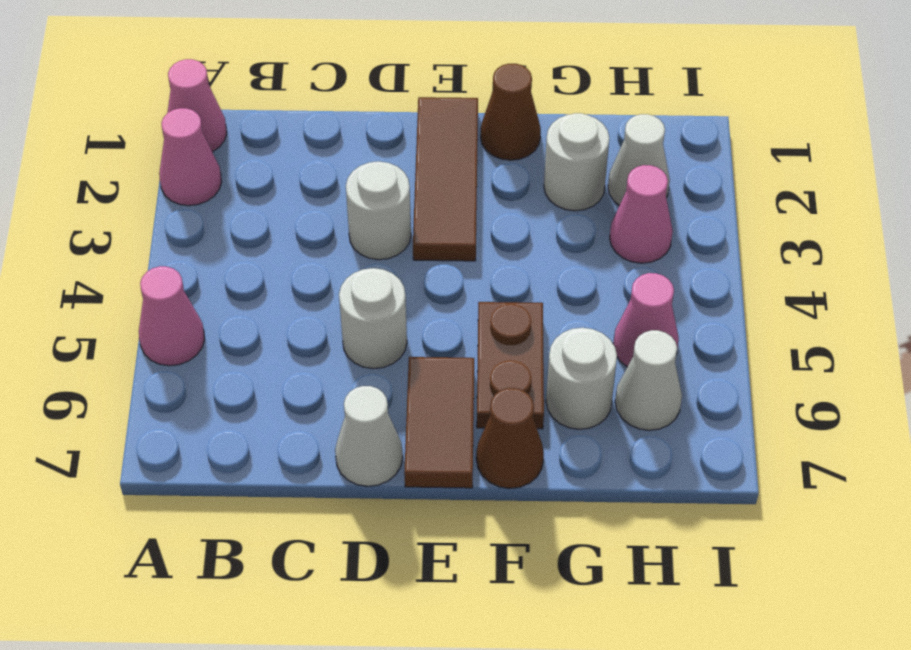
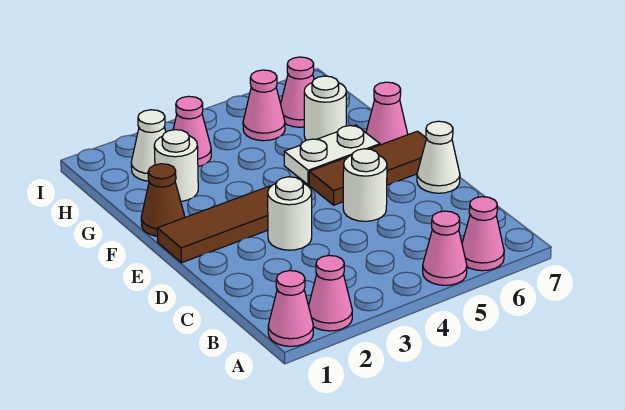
none -> pink cone A6 level 1
brown tile E6:E7 level 1 -> brown tile E5:E7 level 1
brown plate F5:F6 level 1 -> white plate F5:F6 level 1
brown cone F7 level 1 -> pink cone F7 level 1
white cone H6 level 1 -> pink cone H6 level 1

